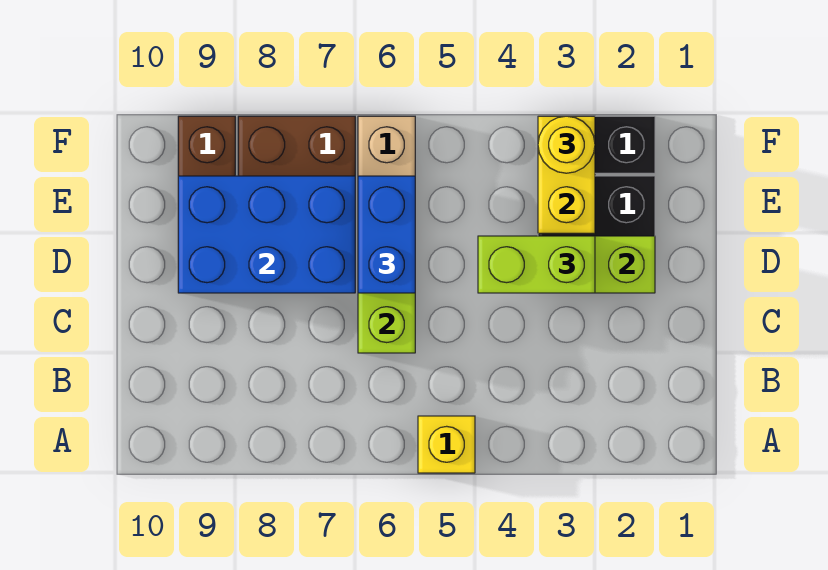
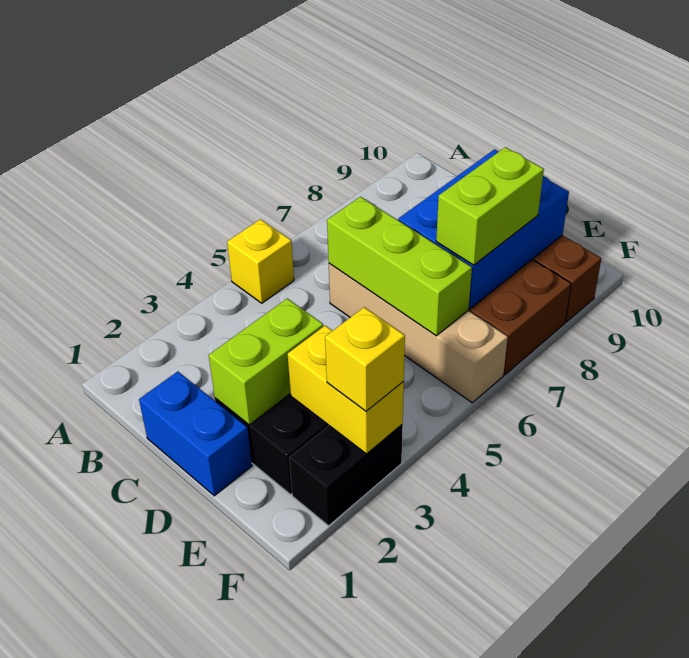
lime brick D3:D4 level 3 -> lime brick E7:E8 level 3
blue brick D6:E6 level 3 -> blue brick C1:D1 level 1
yellow round brick F3 level 3 -> yellow brick F3 level 3

